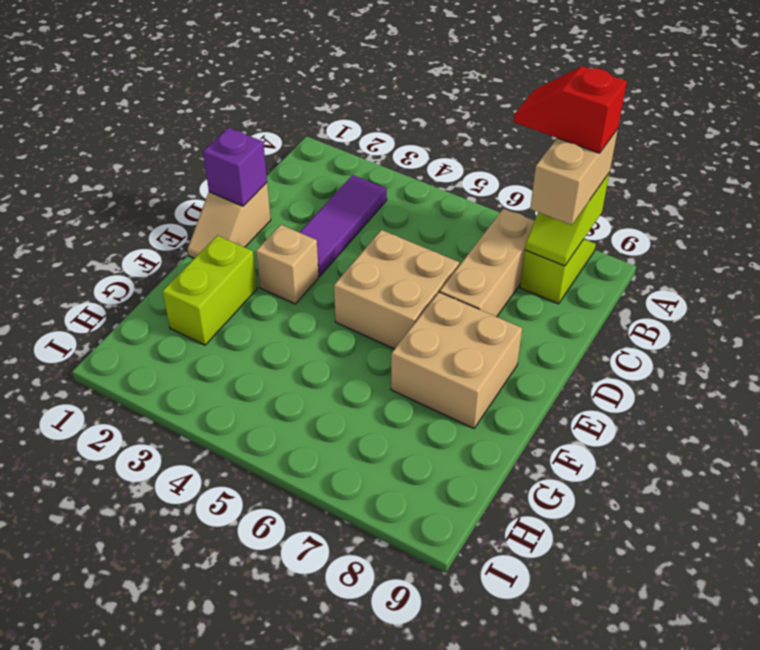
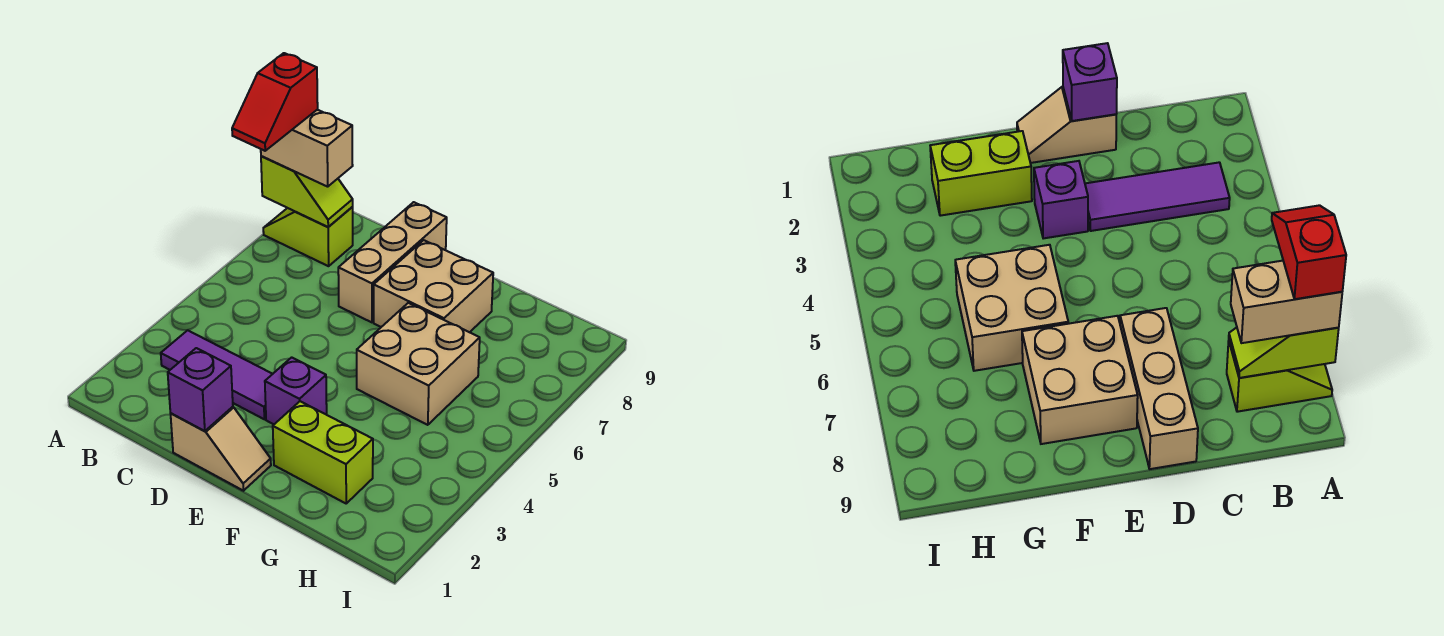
tan brick B7:D7 level 1 -> tan brick D7:D9 level 1
tan brick D5:E6 level 1 -> tan brick F5:G6 level 1
tan brick E3 level 1 -> purple brick E3 level 1

